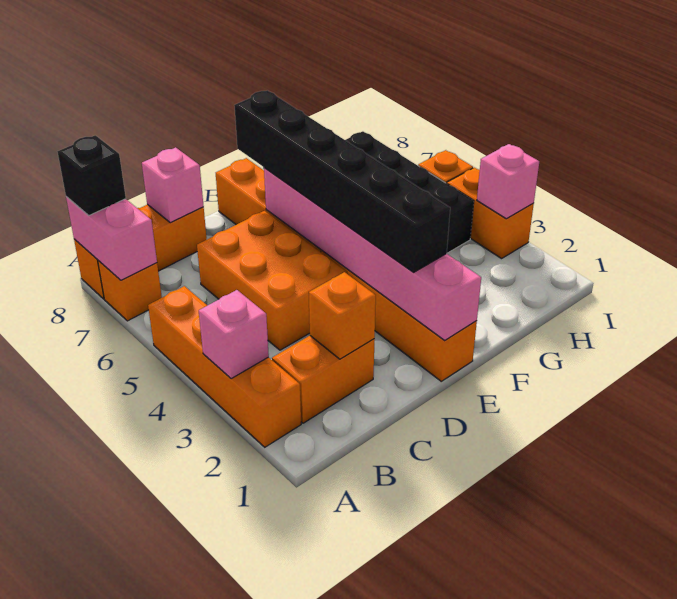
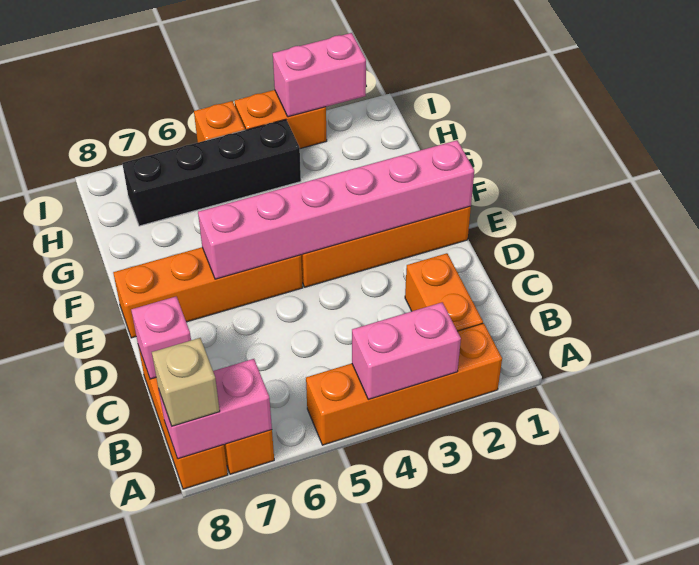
pink brick A3 level 2 -> pink brick A3:A4 level 2
black brick A8 level 3 -> tan brick A8 level 3
orange brick C2 level 2 -> none
orange brick C4:D6 level 1 -> none
black brick E2:E7 level 3 -> none
pink brick I3 level 2 -> pink brick I2:I3 level 2

